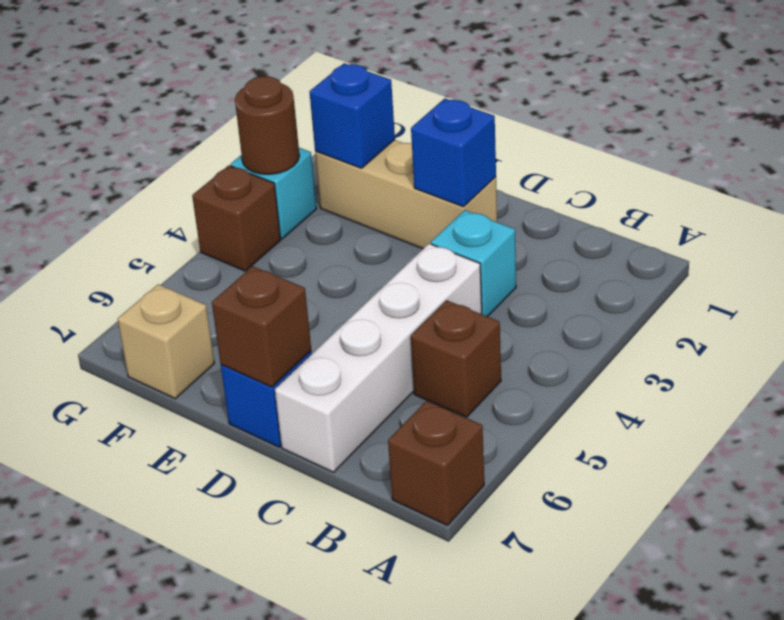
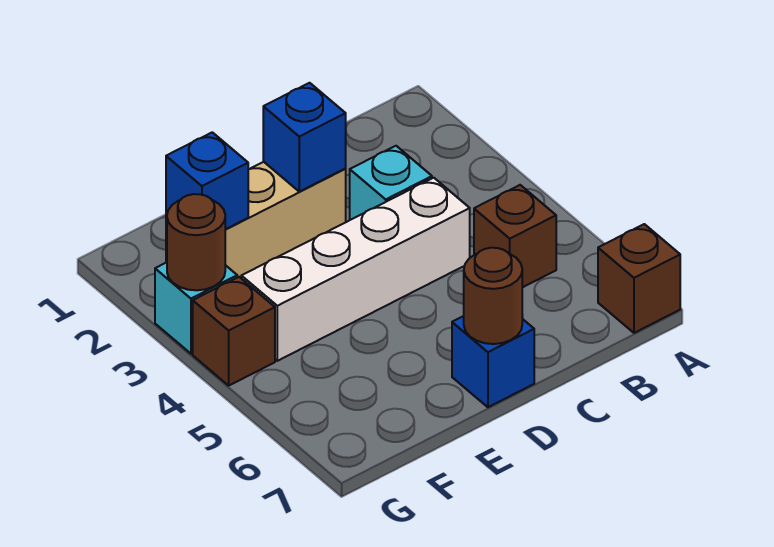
white brick C4:C7 level 1 -> white brick C4:F4 level 1
brown brick D7 level 2 -> brown round brick D7 level 2
tan brick F7 level 1 -> none

